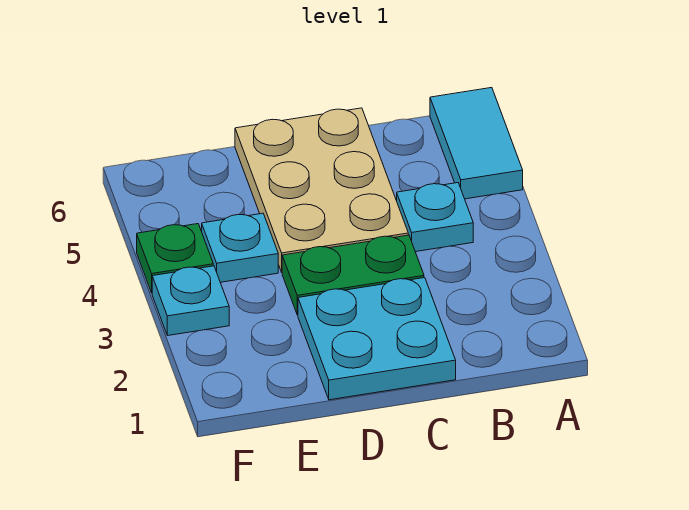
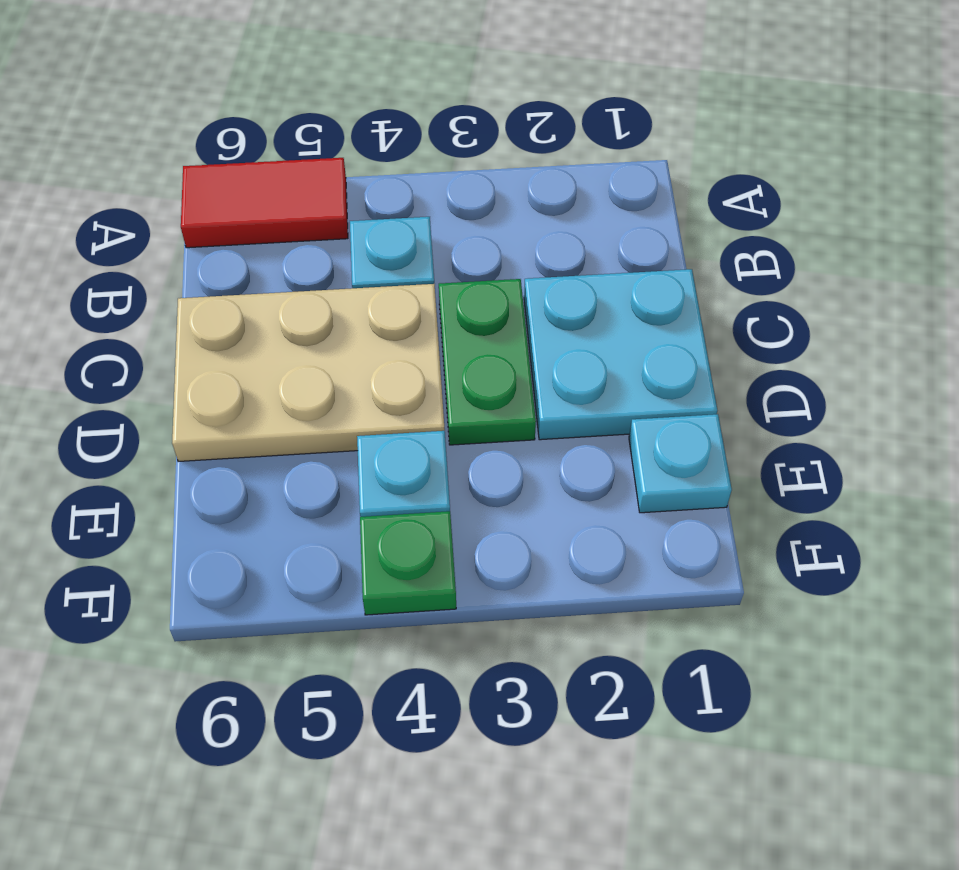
cyan tile A5:A6 level 1 -> red tile A5:A6 level 1
cyan plate F3 level 1 -> cyan plate E1 level 1

